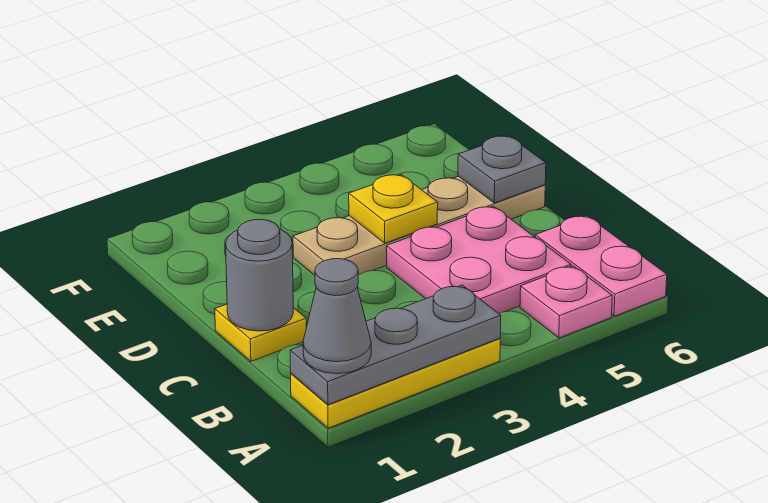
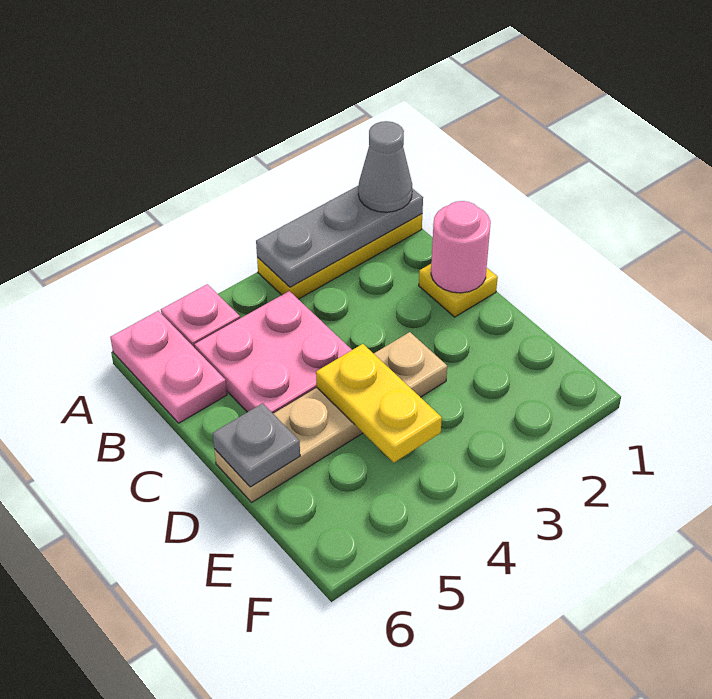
grey round brick C1 level 2 -> pink round brick C1 level 2
yellow plate D4 level 2 -> yellow plate D4:E4 level 2

